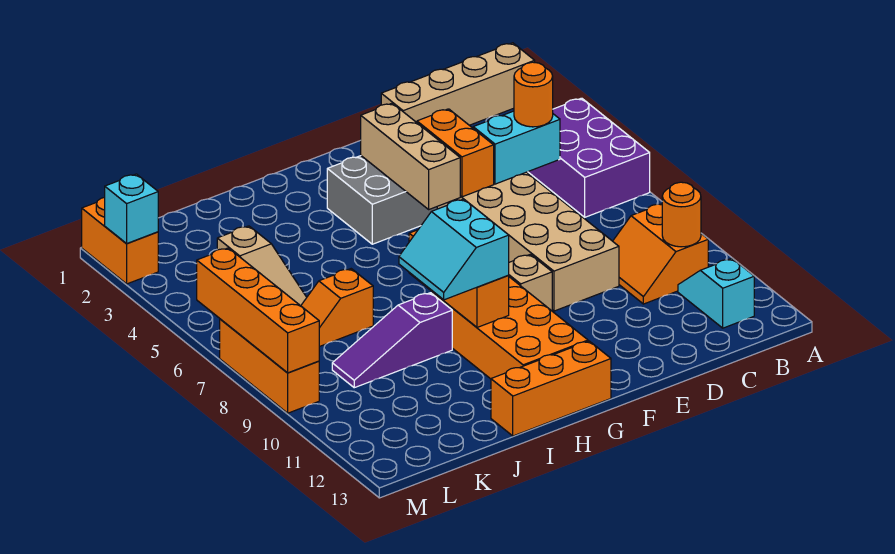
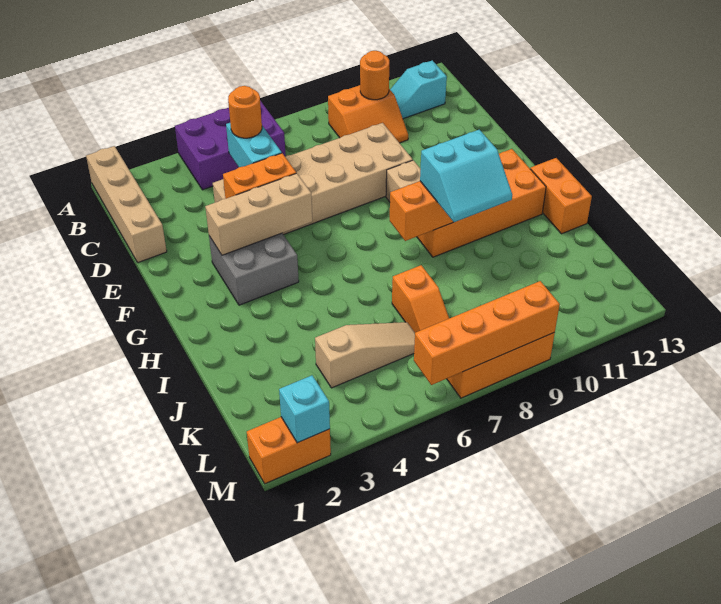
orange brick G13:I13 level 1 -> orange brick H13:I13 level 1
purple slope I9:K9 level 1 top I -> none

